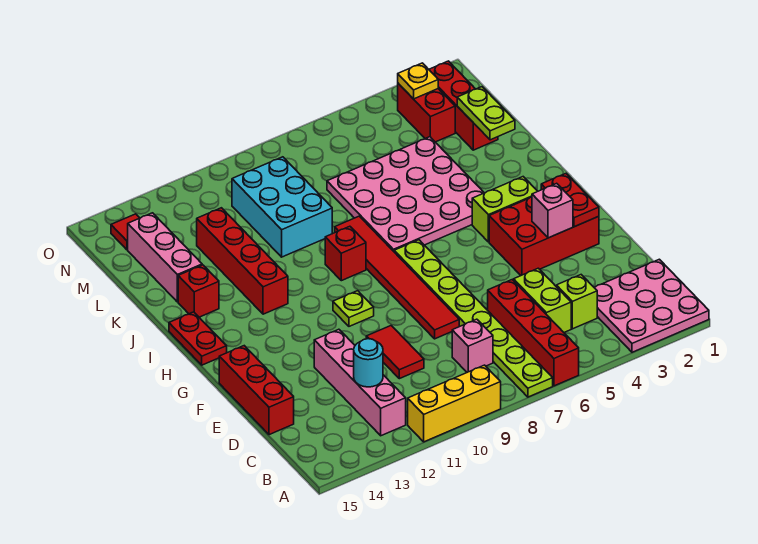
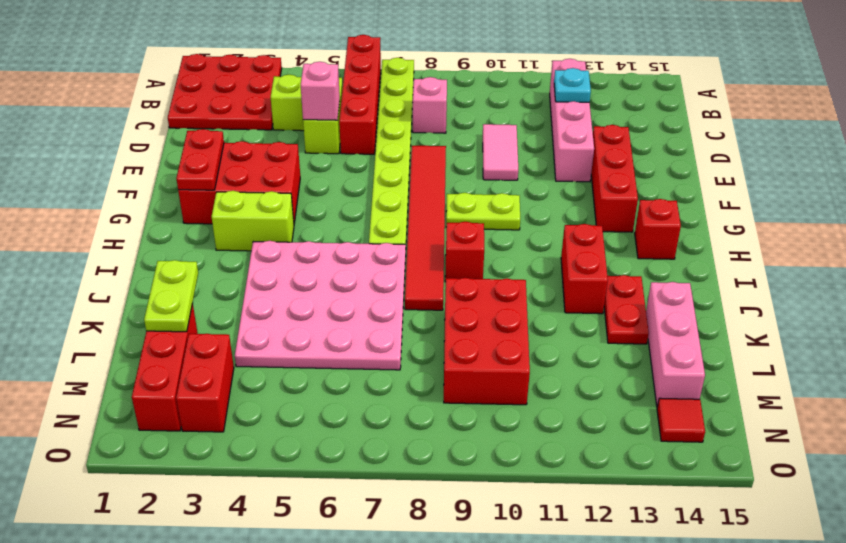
pink plate A1:C3 level 1 -> red plate A1:C3 level 1
yellow brick A9:A11 level 1 -> none
cyan round brick C12 level 2 -> cyan plate C12 level 2
red tile D10:E10 level 1 -> pink tile D10:E10 level 1
red brick D15:F15 level 1 -> red brick E13:G13 level 1
pink brick F3 level 2 -> pink brick D5 level 2
lime plate G10 level 1 -> lime plate G9:G10 level 1
red plate H15:I15 level 1 -> red plate J13:K13 level 1
red brick I12:L12 level 1 -> red brick I12:J12 level 1
red brick J14 level 1 -> red brick H14 level 1
cyan brick K9:M10 level 1 -> red brick K9:M10 level 1
yellow plate N3 level 2 -> none

